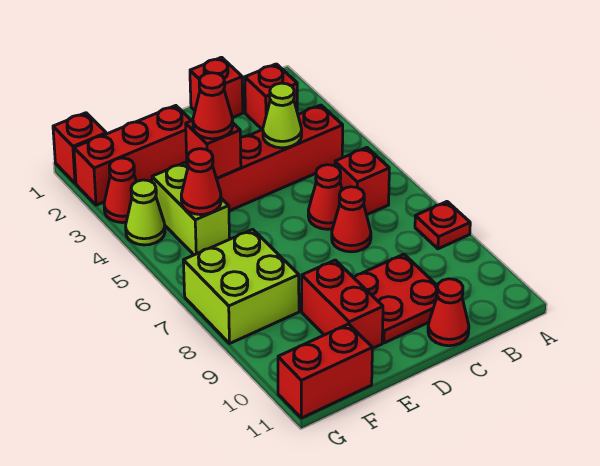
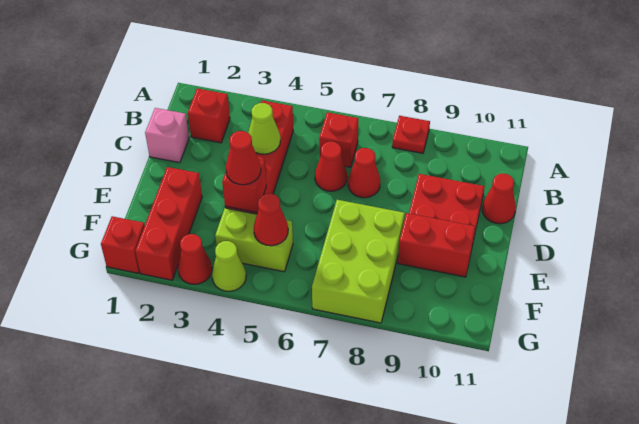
red brick C1 level 1 -> pink brick C1 level 1
lime brick F7:G8 level 1 -> lime brick E7:G8 level 1
red brick F11:G11 level 1 -> none

